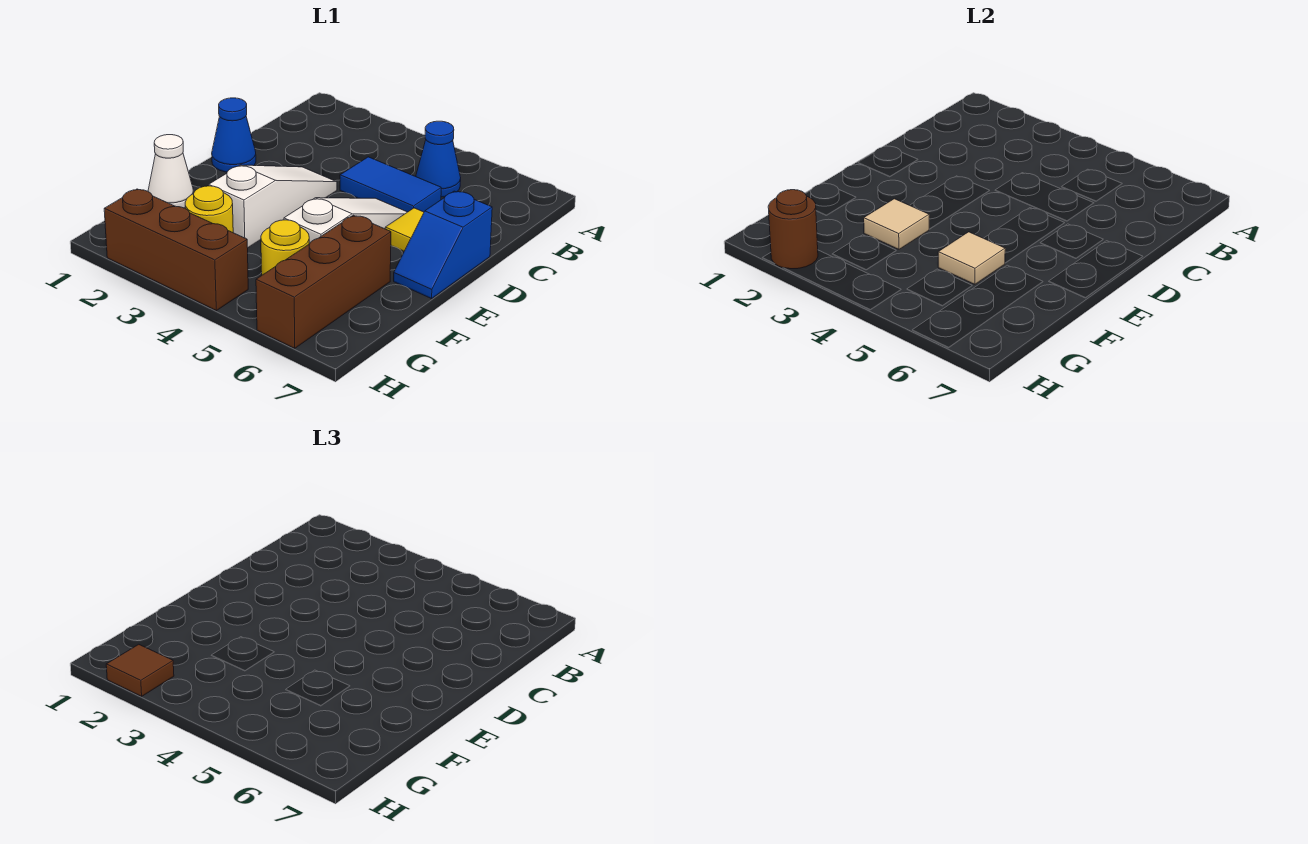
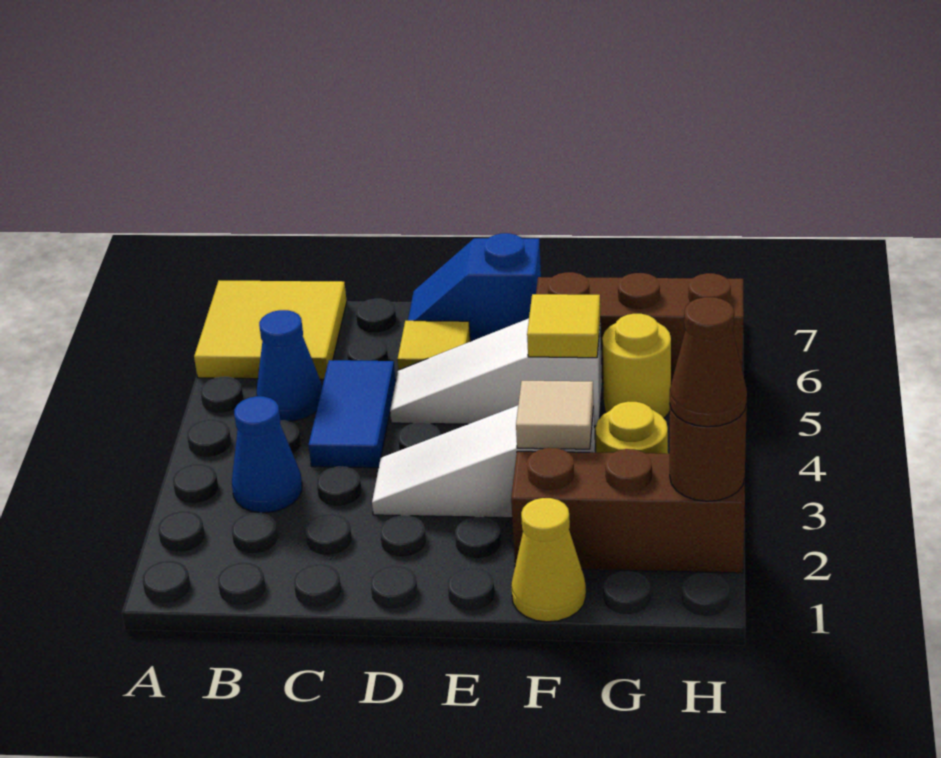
none -> yellow tile A6:B7 level 1
blue cone D1 level 1 -> blue cone B3 level 1
blue slope D7:E7 level 1 top D -> blue slope D7:E7 level 1 top E
white cone F1 level 1 -> yellow cone F1 level 1
tan tile F5 level 2 -> yellow tile F5 level 2
brown brick H2:H4 level 1 -> brown brick F2:H2 level 1
brown tile H2 level 3 -> brown cone H2 level 3

